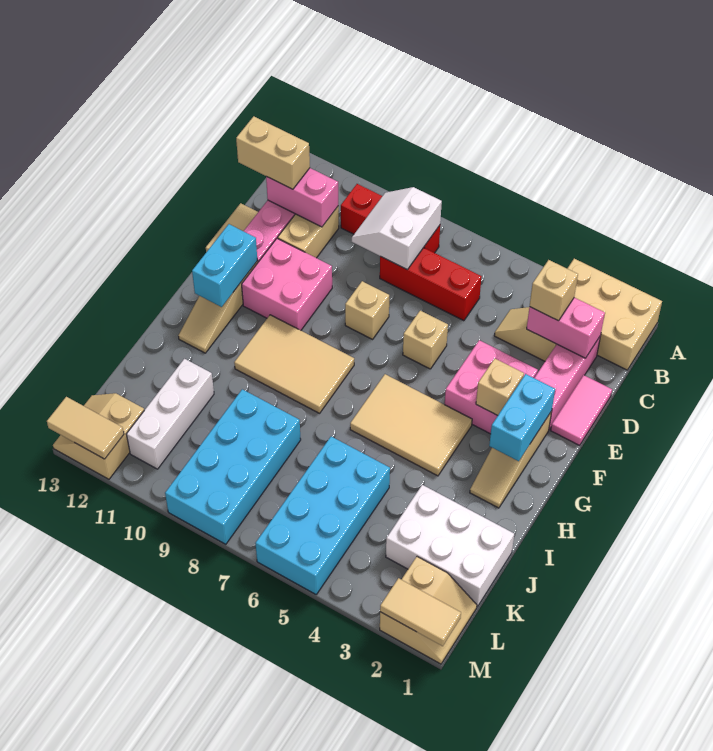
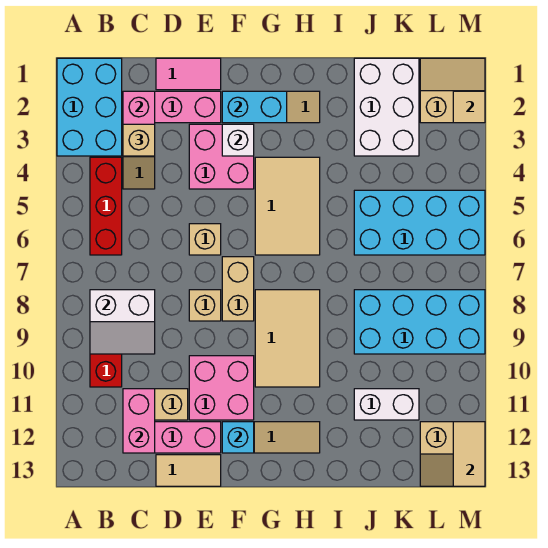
tan brick A1:B3 level 1 -> cyan brick A1:B3 level 1
red brick C6:C8 level 1 -> red brick B4:B6 level 1
tan brick C12:C13 level 3 -> tan brick F7:F8 level 1
tan brick F3 level 2 -> white brick F3 level 2
cyan brick F12:G12 level 2 -> cyan brick F12 level 2
white brick J11:L11 level 1 -> white brick J11:K11 level 1
tan tile M1:M2 level 2 -> tan tile M2 level 2

